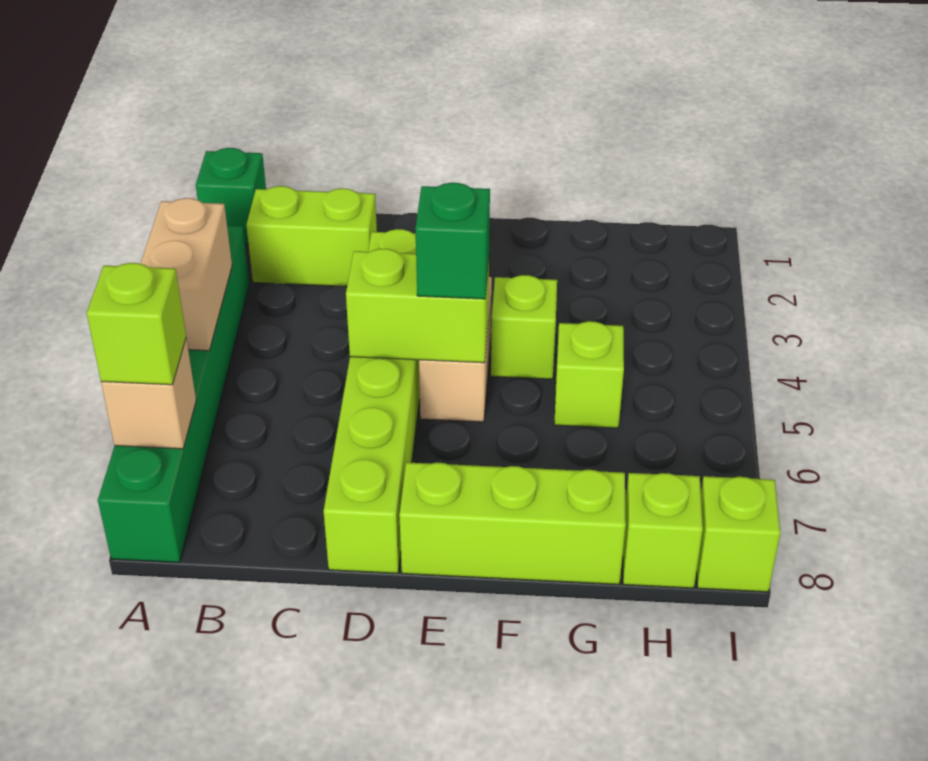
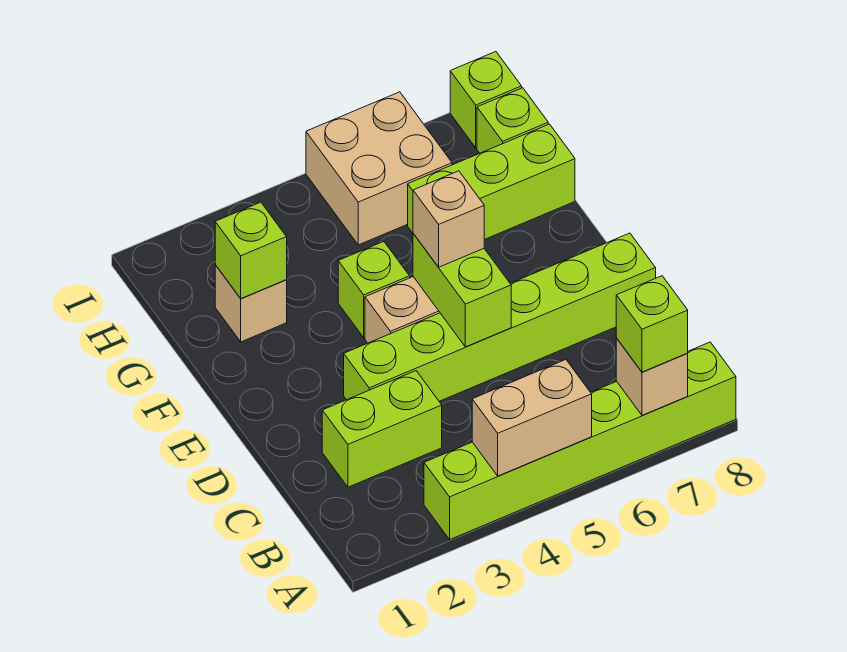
green brick A1 level 1 -> none
green brick A3:A8 level 1 -> lime brick A3:A8 level 1
lime brick B2:C2 level 1 -> lime brick C2:C3 level 1
green brick E5 level 3 -> tan brick E5 level 3
lime brick E8:G8 level 1 -> lime brick G6:G8 level 1
none -> tan brick G2 level 1
lime brick G5 level 1 -> lime brick G2 level 2
none -> tan brick H5:I6 level 1

